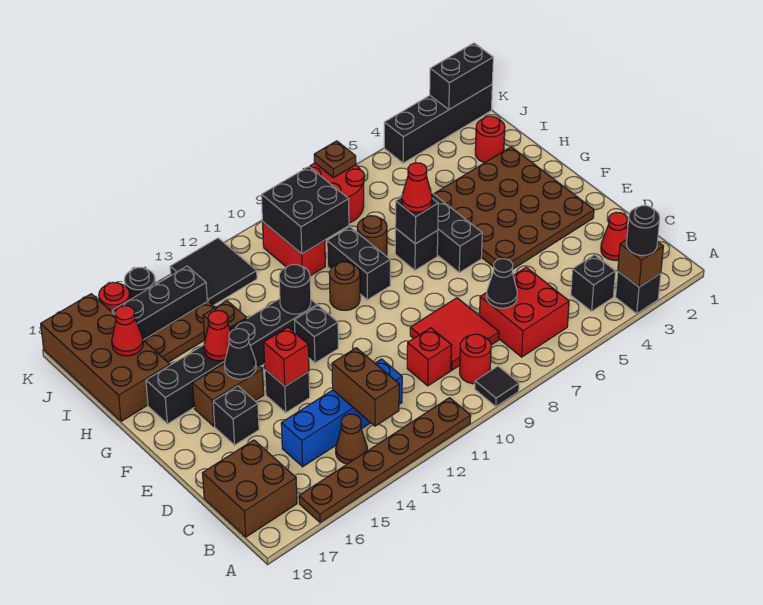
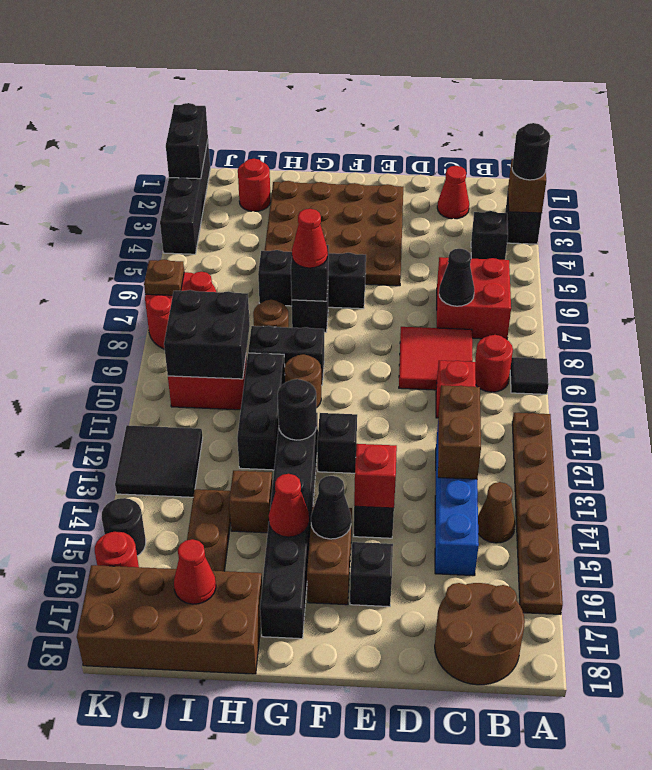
brown brick B13:C13 level 2 -> brown brick C12:C13 level 2
brown brick B17:C18 level 1 -> brown round brick B17:C18 level 1
black brick J14:J16 level 1 -> black brick H10:H12 level 1

